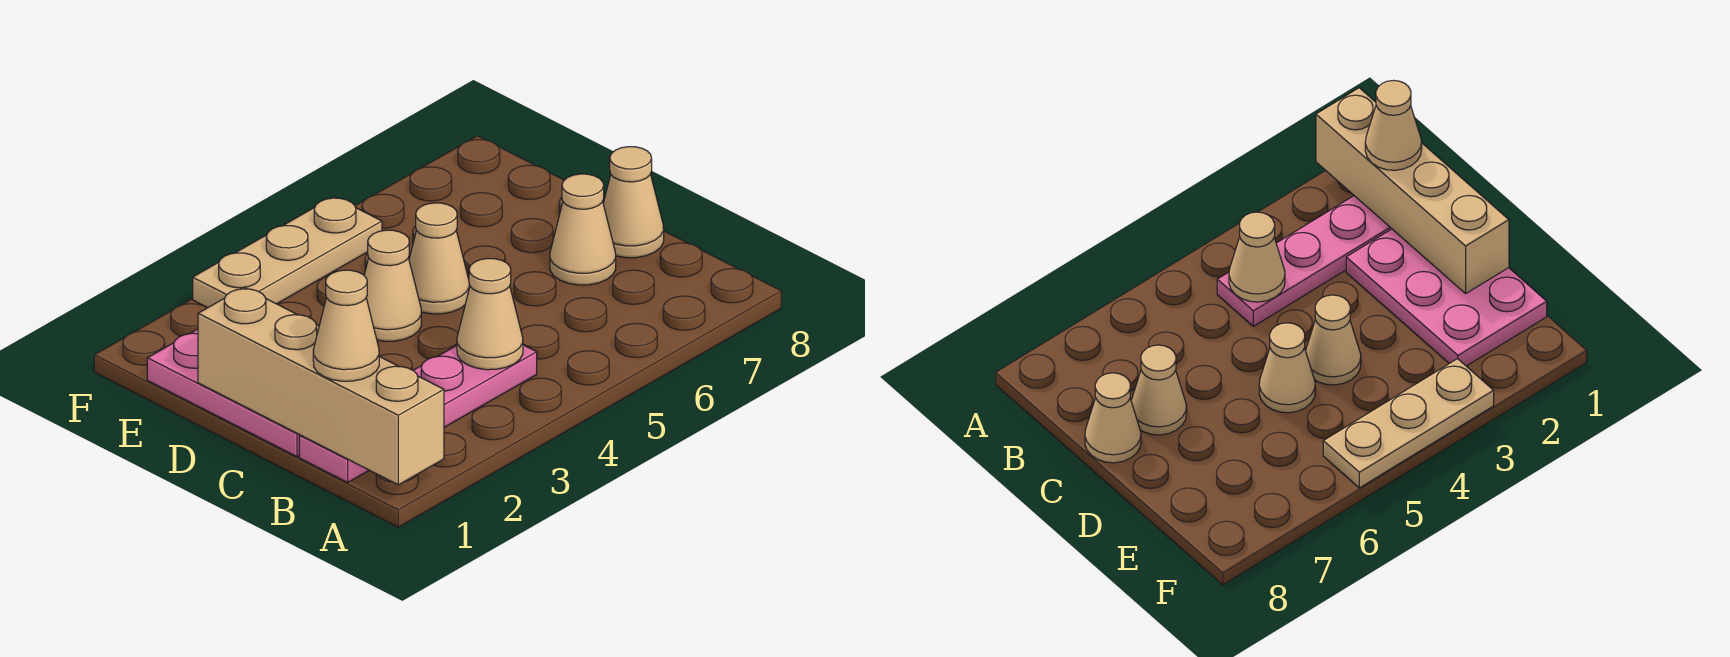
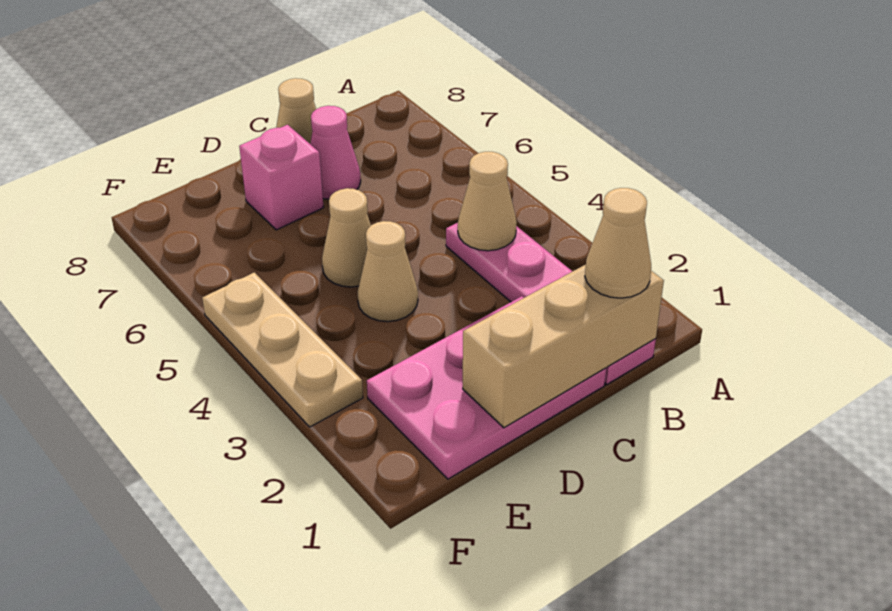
tan brick A1:D1 level 2 -> tan brick B1:D1 level 2
tan cone C7 level 1 -> pink cone C7 level 1
none -> pink brick D7 level 1

